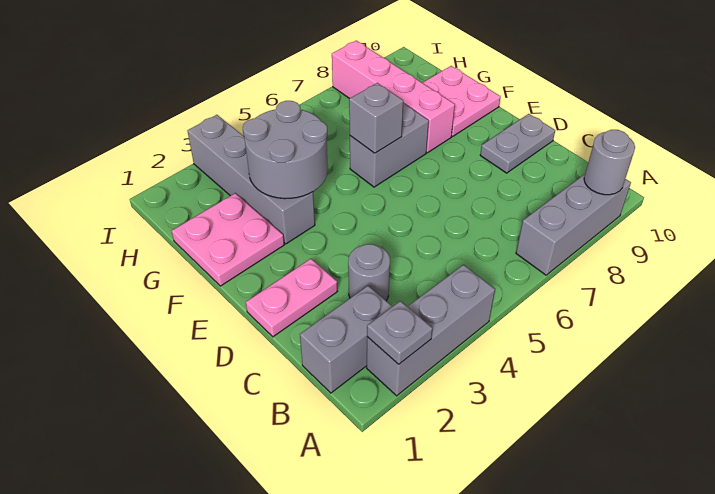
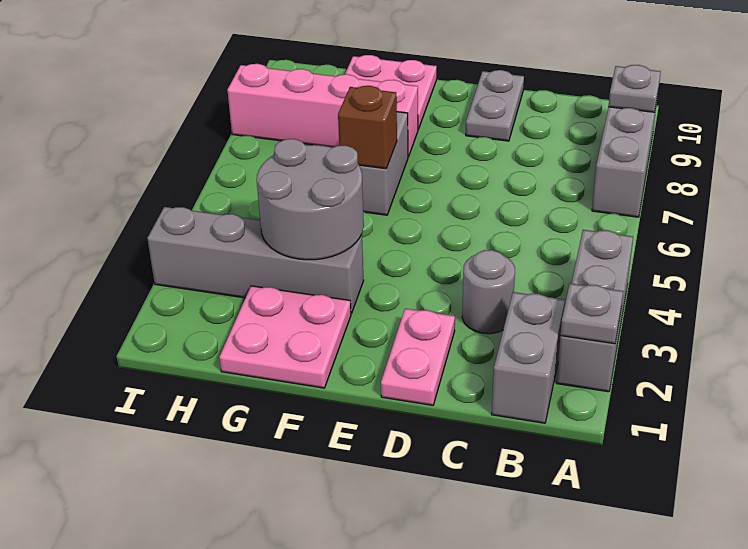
grey round brick A9 level 2 -> grey plate A9 level 2
grey brick F6 level 2 -> brown brick F6 level 2

